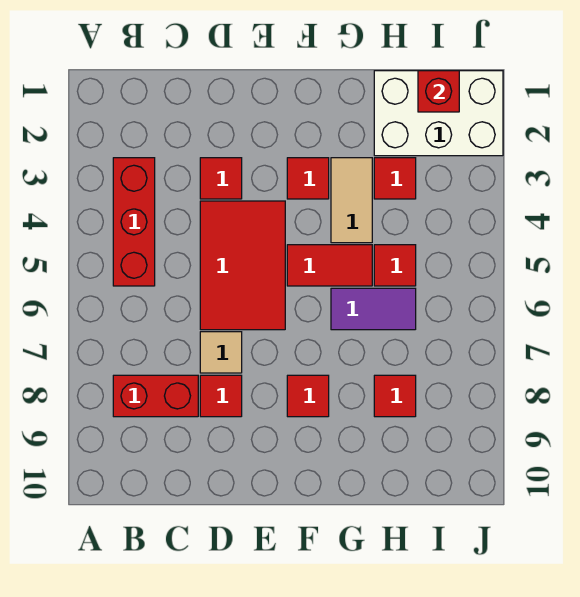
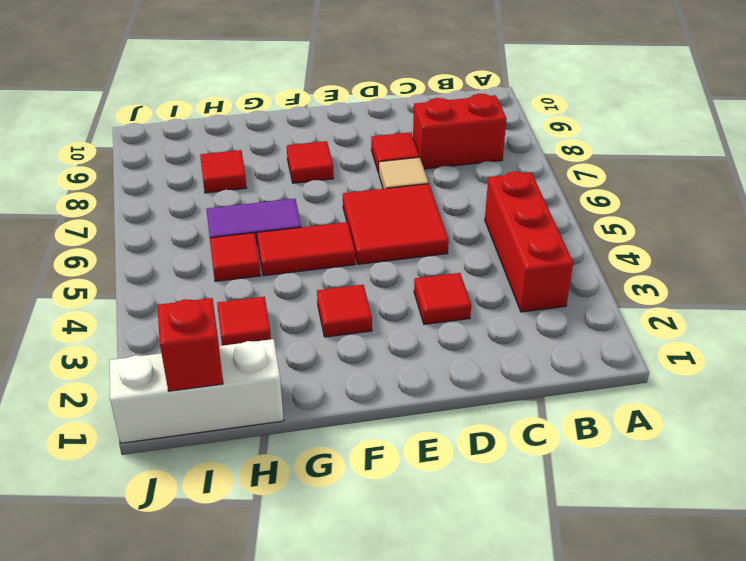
red tile D4:E6 level 1 -> red tile D5:E6 level 1
tan tile G3:G4 level 1 -> none
white brick H1:J2 level 1 -> white brick H1:J1 level 1

